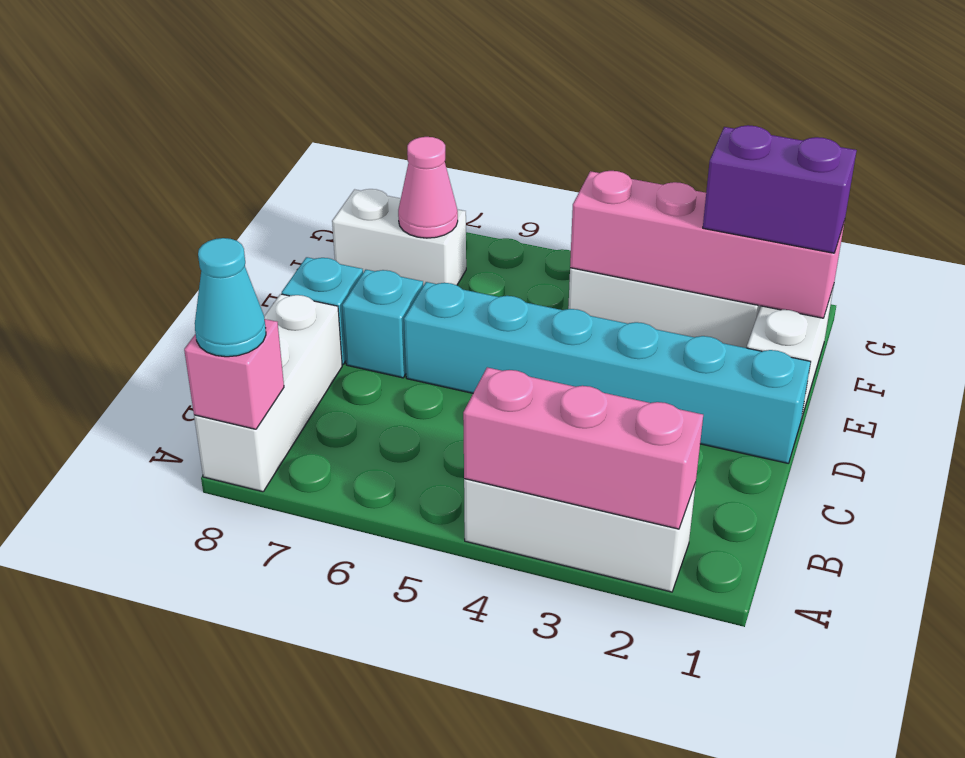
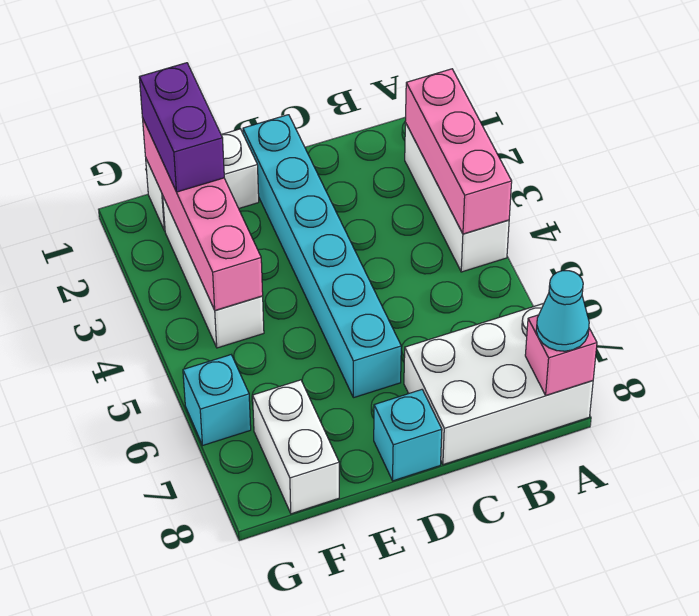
white brick A8:C8 level 1 -> white brick A7:C8 level 1
cyan brick D7 level 1 -> cyan brick G6 level 1
pink cone F7 level 2 -> none

